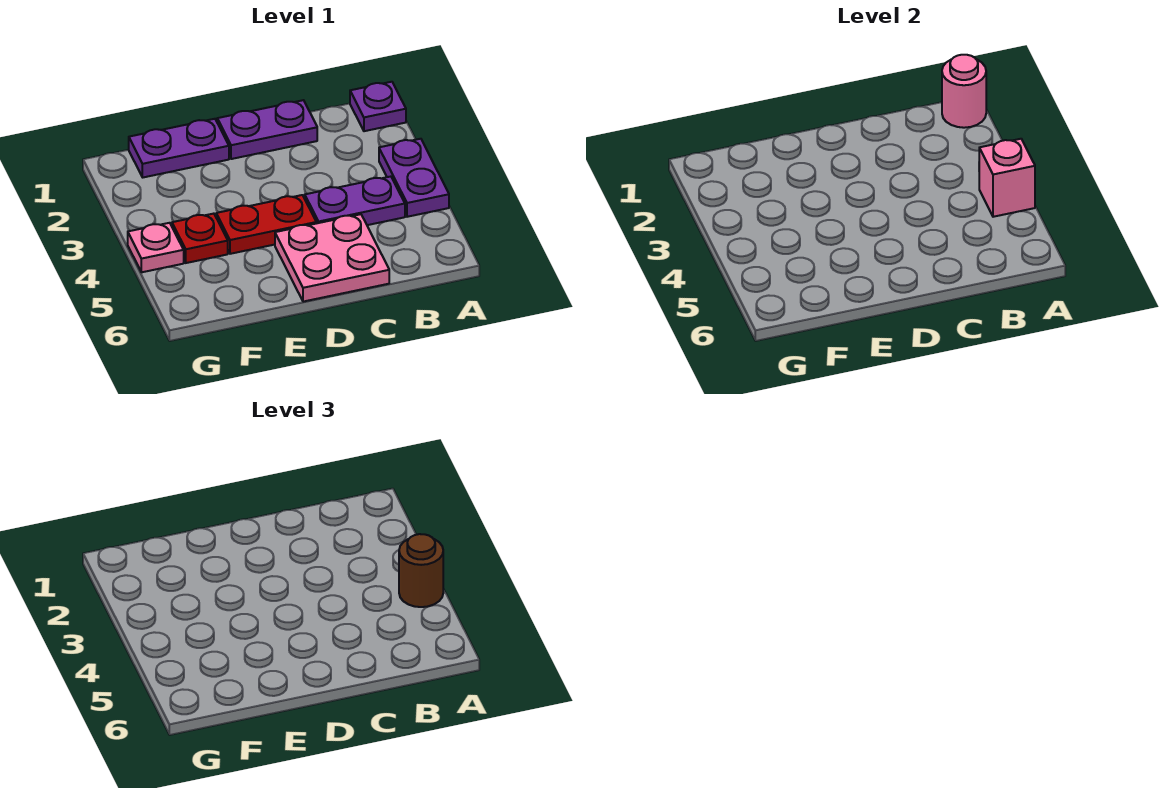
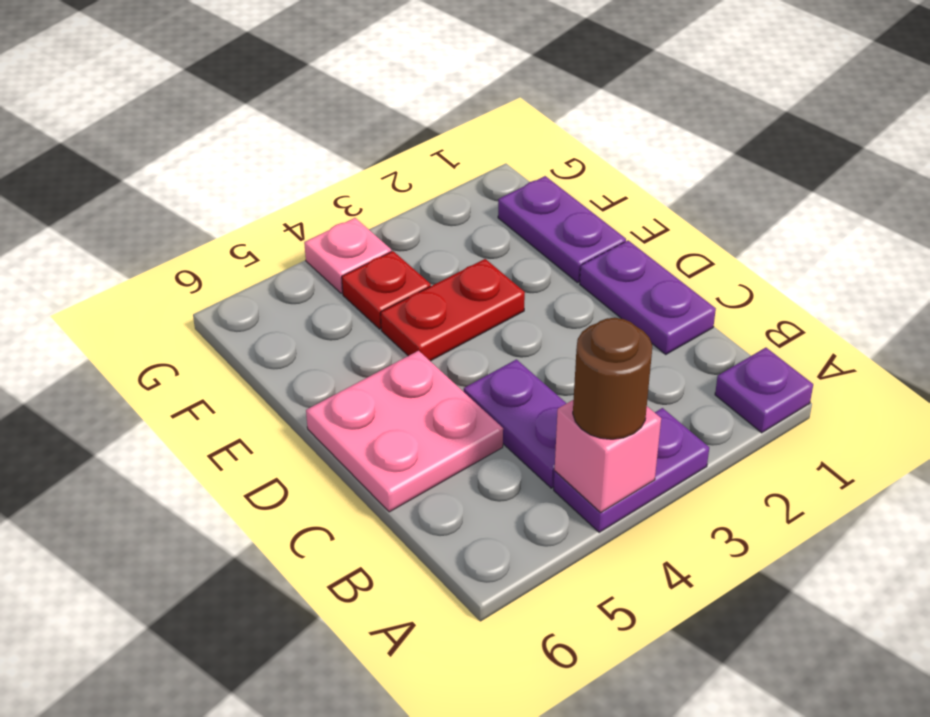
pink round brick A1 level 2 -> none
red plate D4:E4 level 1 -> red plate E3:E4 level 1

